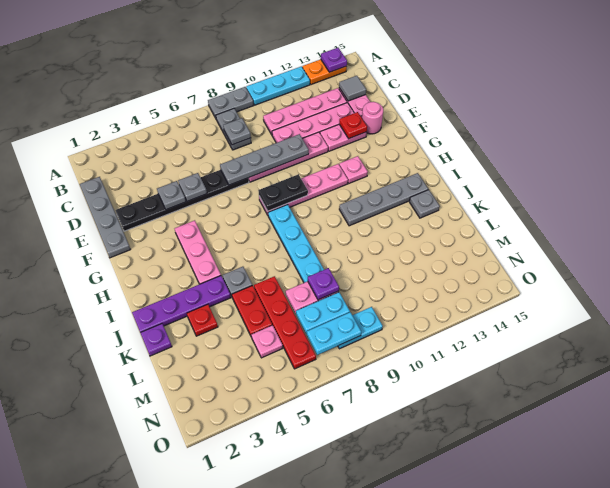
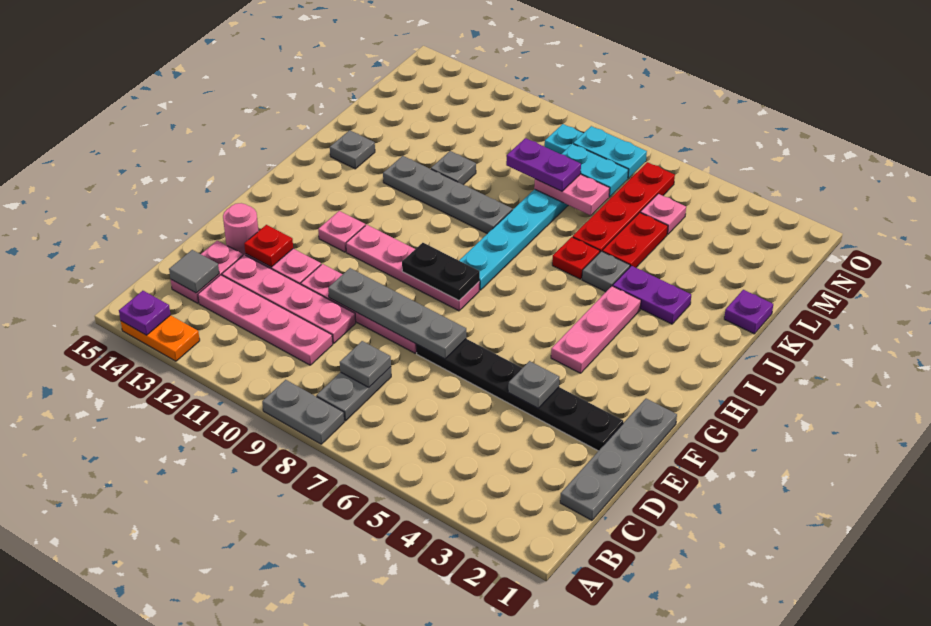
cyan plate A10:A12 level 1 -> none
grey plate E5 level 2 -> grey plate K11 level 1
grey plate I11:I14 level 1 -> grey plate J9:J12 level 1
purple plate J1:J4 level 1 -> purple plate J3:J4 level 1
red plate K3 level 1 -> red plate J6 level 1
purple plate L8 level 3 -> purple plate L8:L9 level 3

